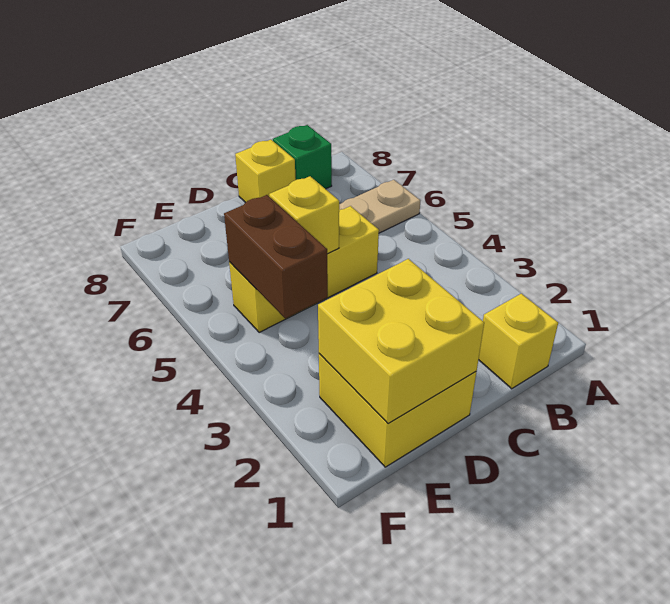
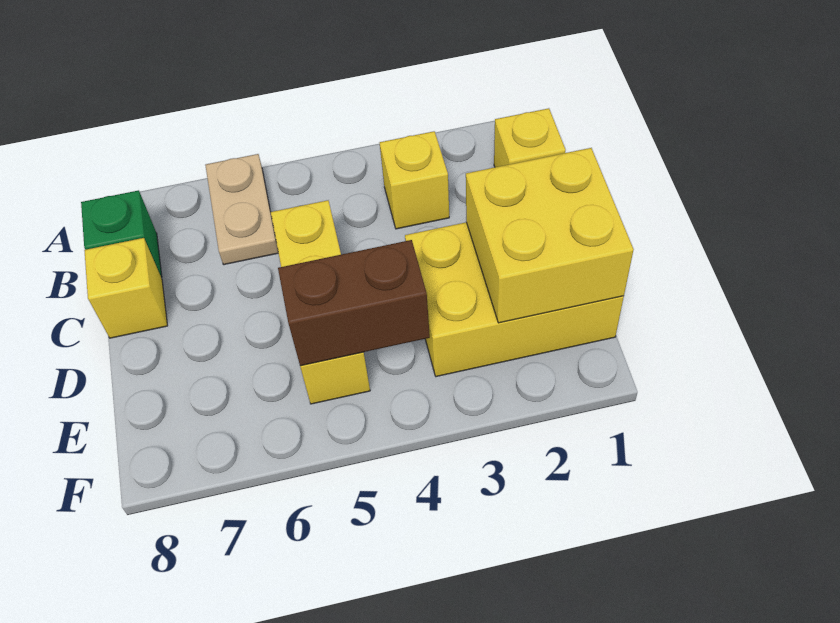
yellow brick D1:E2 level 1 -> yellow brick D1:E3 level 1
yellow brick D5 level 2 -> yellow brick B3 level 1

